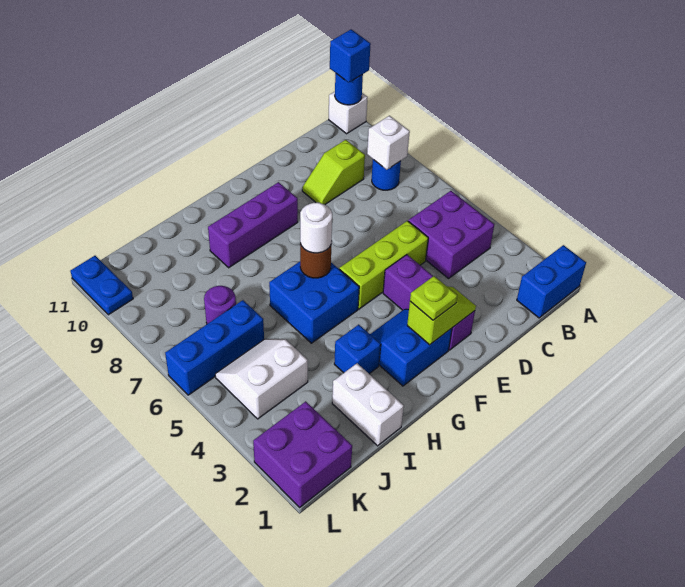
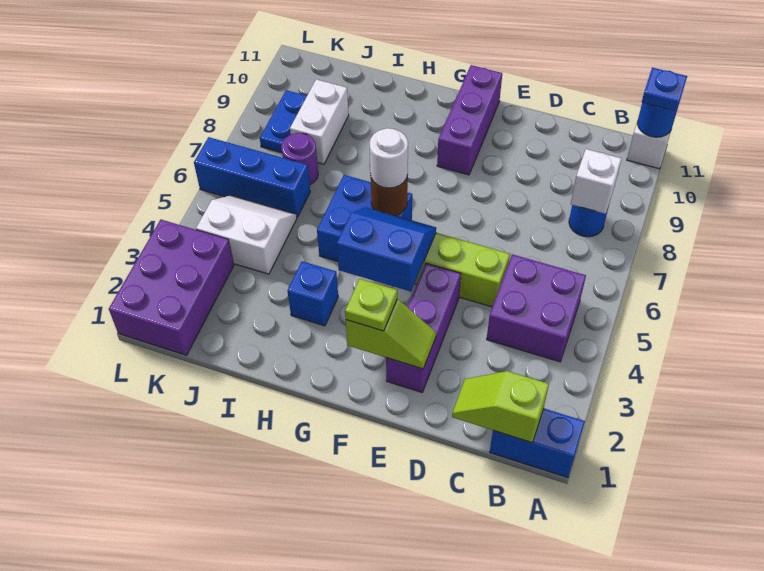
blue brick A11 level 3 -> blue plate A11 level 3
lime slope C9:D9 level 1 top C -> lime slope B1:C1 level 2 top B
blue slope F2:G3 level 1 top 2 -> blue slope F4:G5 level 2 top 4
purple brick F9:H9 level 1 -> purple brick F9:F11 level 1
white brick I1:I2 level 1 -> white brick J8:J9 level 1
purple brick K1:L2 level 1 -> purple brick K1:L3 level 1
blue plate L10:L11 level 1 -> blue plate K8:K9 level 1

